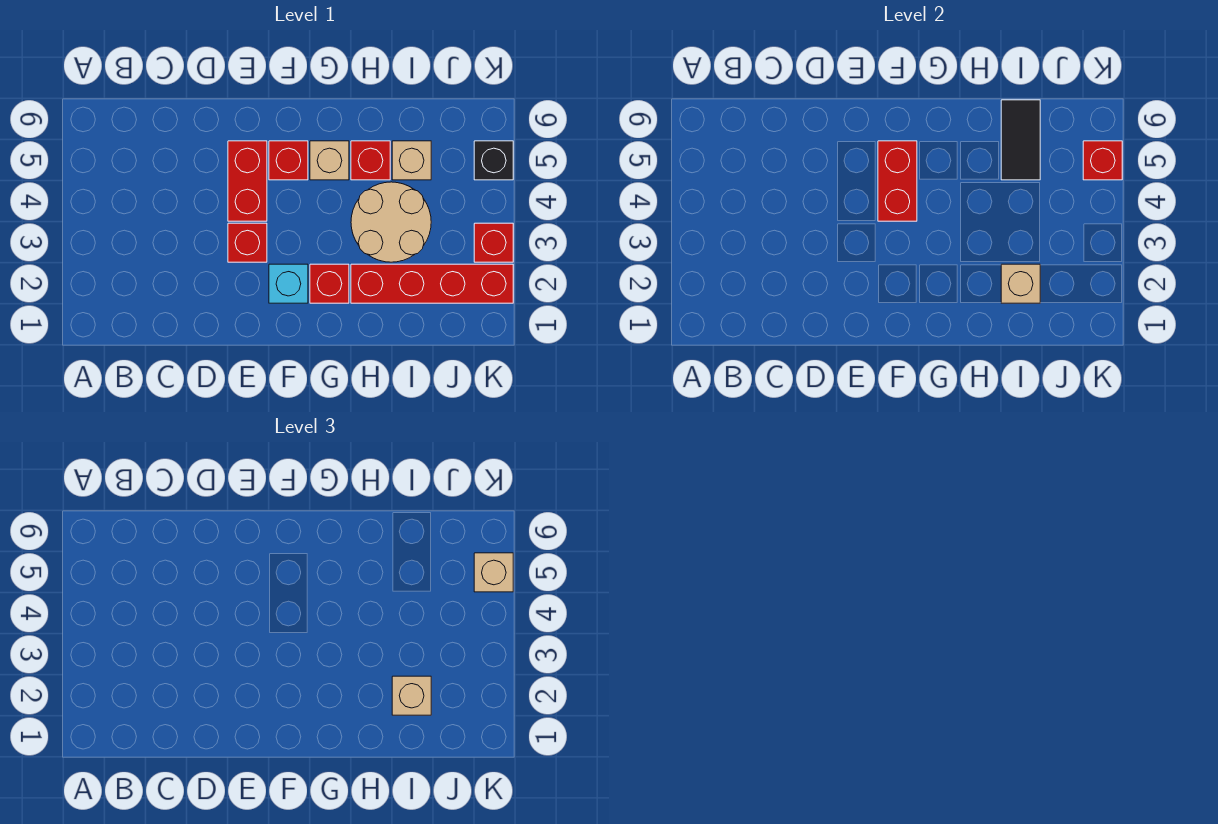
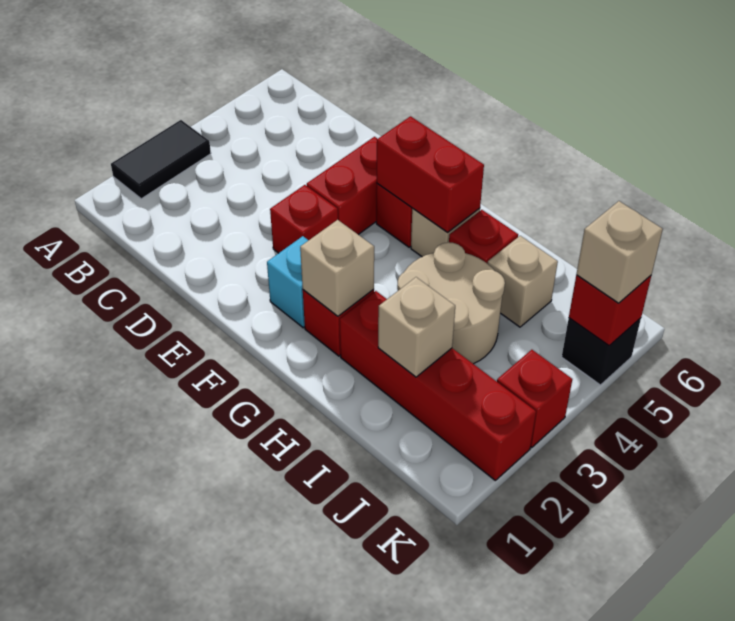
red brick F4:F5 level 2 -> red brick F5:G5 level 2
tan brick I2 level 3 -> tan brick G2 level 2
black tile I5:I6 level 2 -> black tile A2:A3 level 1

